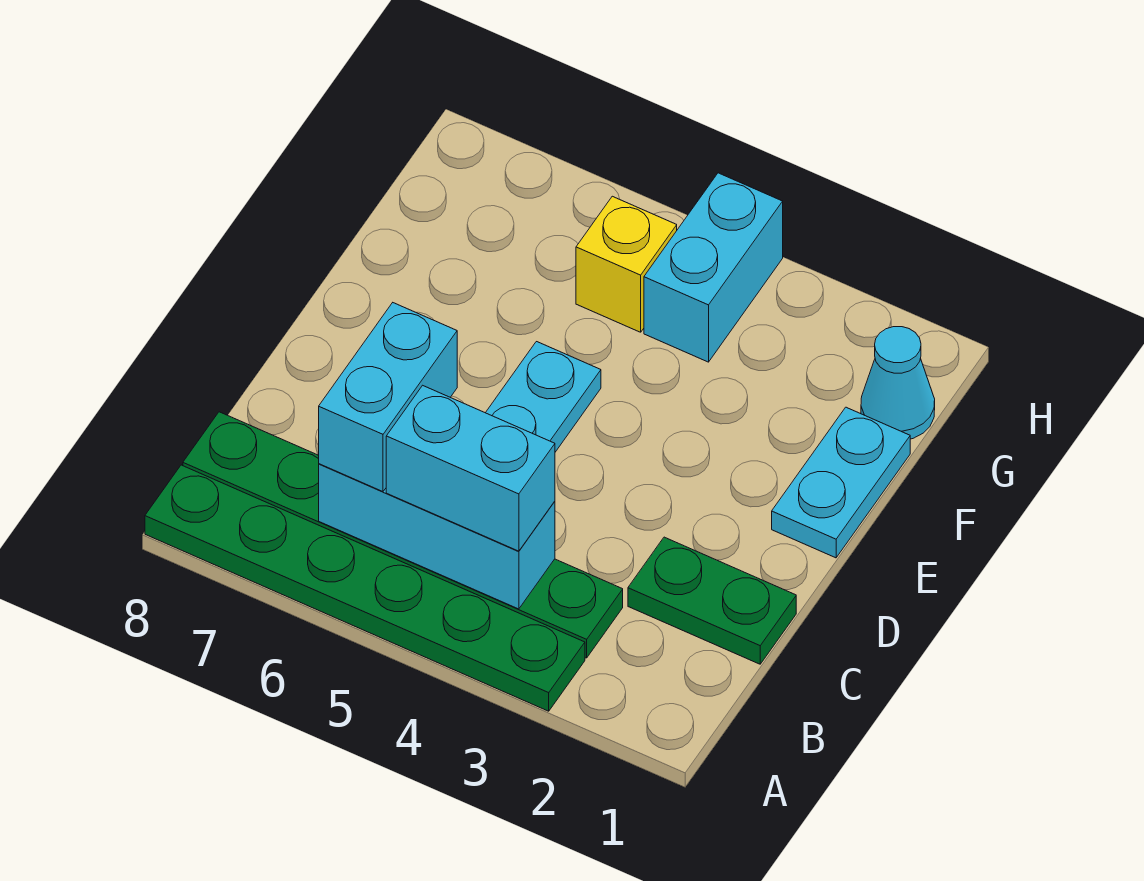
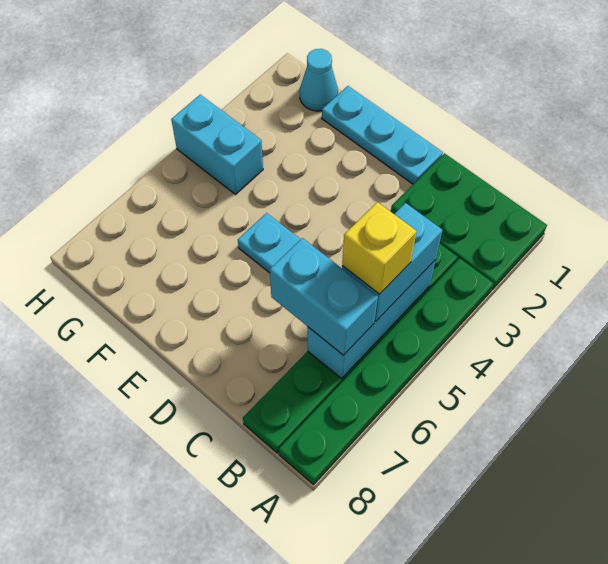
green plate C1:C2 level 1 -> green plate A1:C2 level 1
cyan plate E1:F1 level 1 -> cyan plate D1:F1 level 1
yellow brick G5 level 1 -> yellow brick B5 level 4

